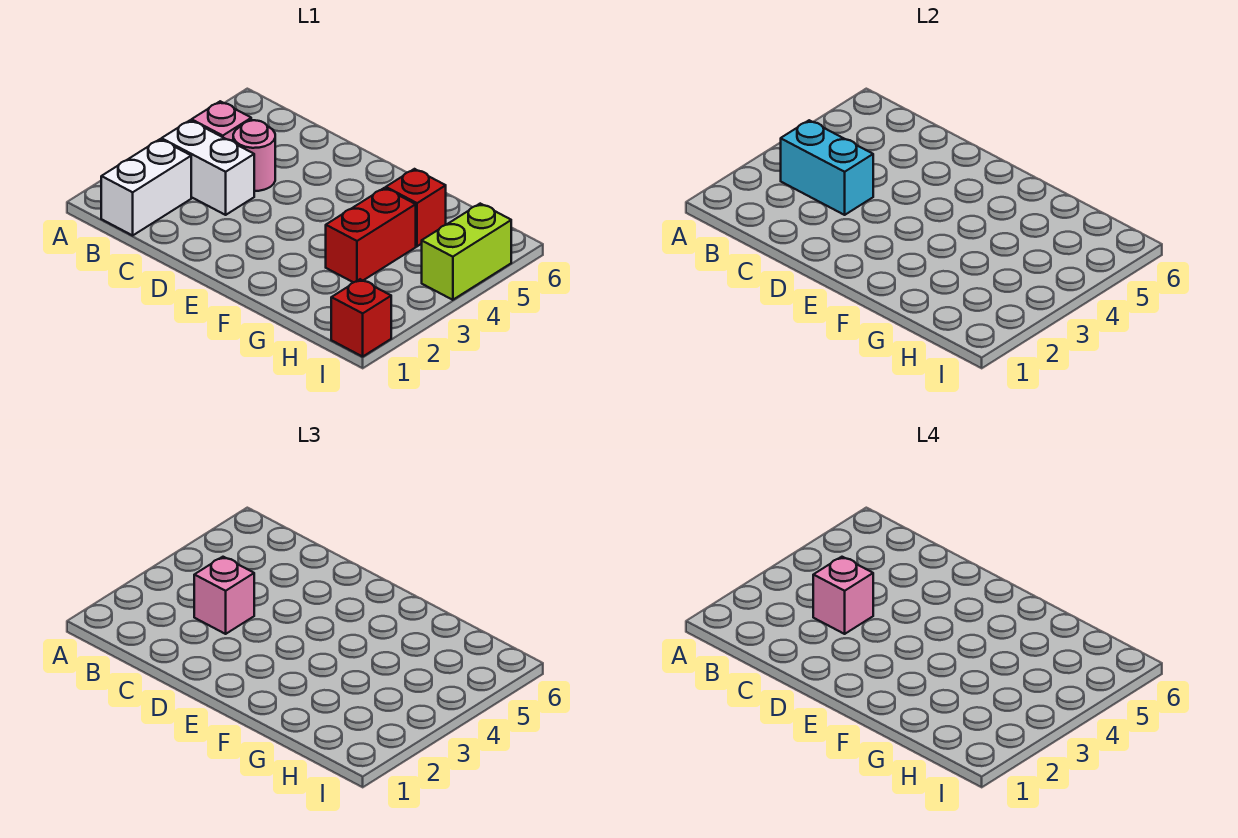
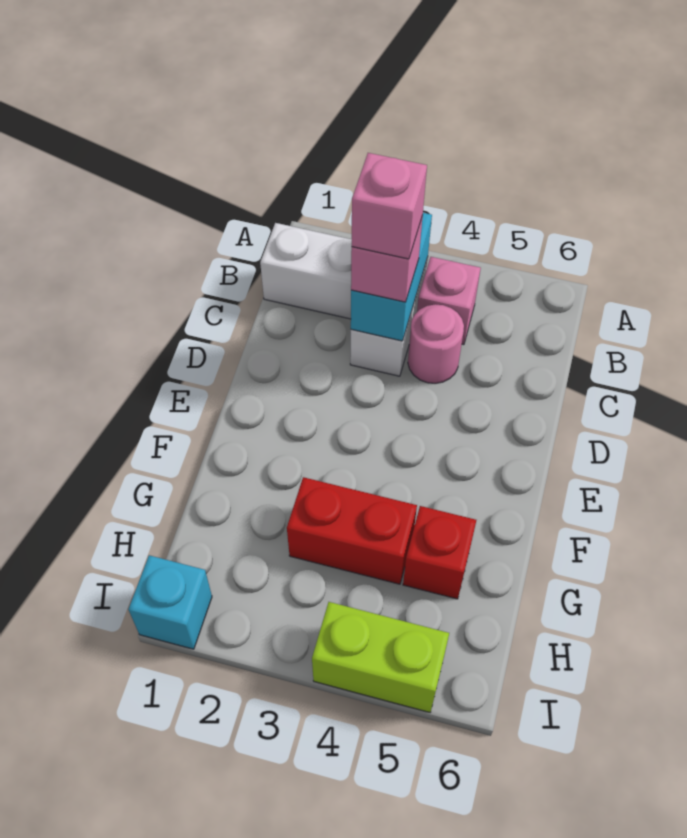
red brick I1 level 1 -> cyan brick I1 level 1

